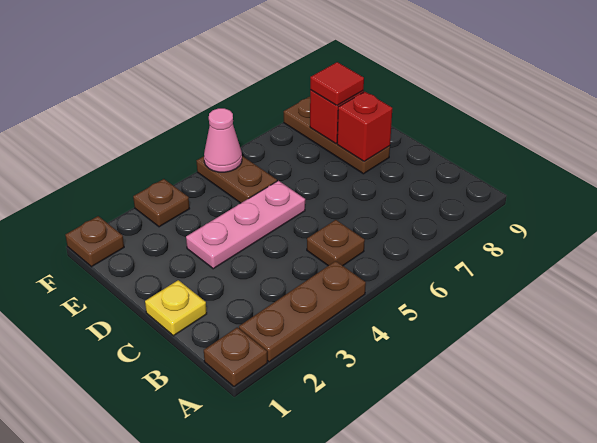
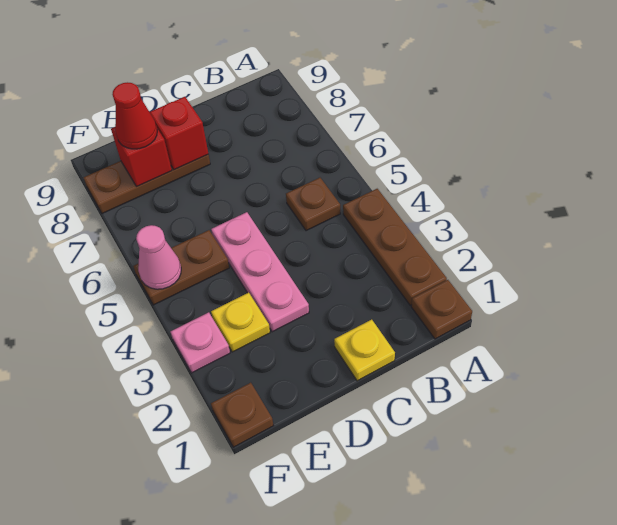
none -> yellow plate E3 level 1
red tile E8 level 3 -> red cone E8 level 3
brown plate F3 level 1 -> pink plate F3 level 1

